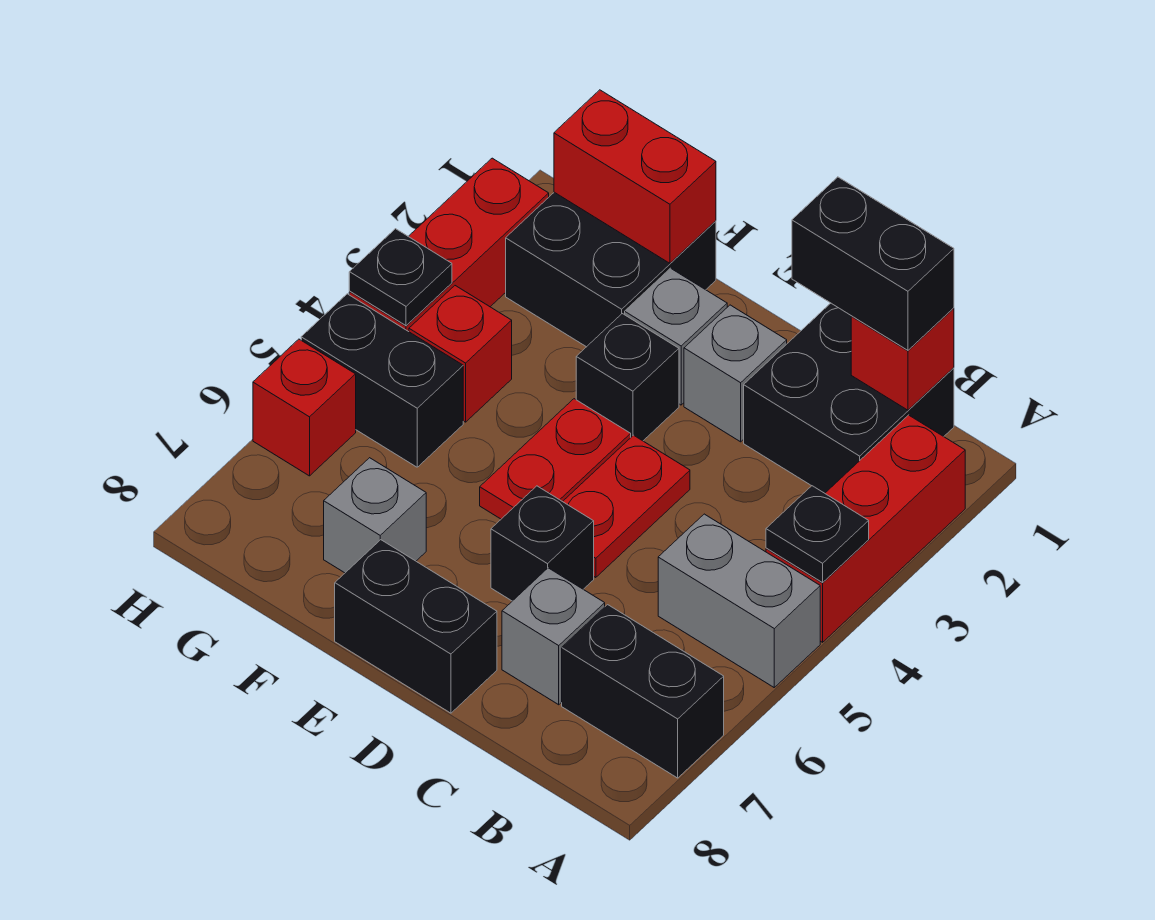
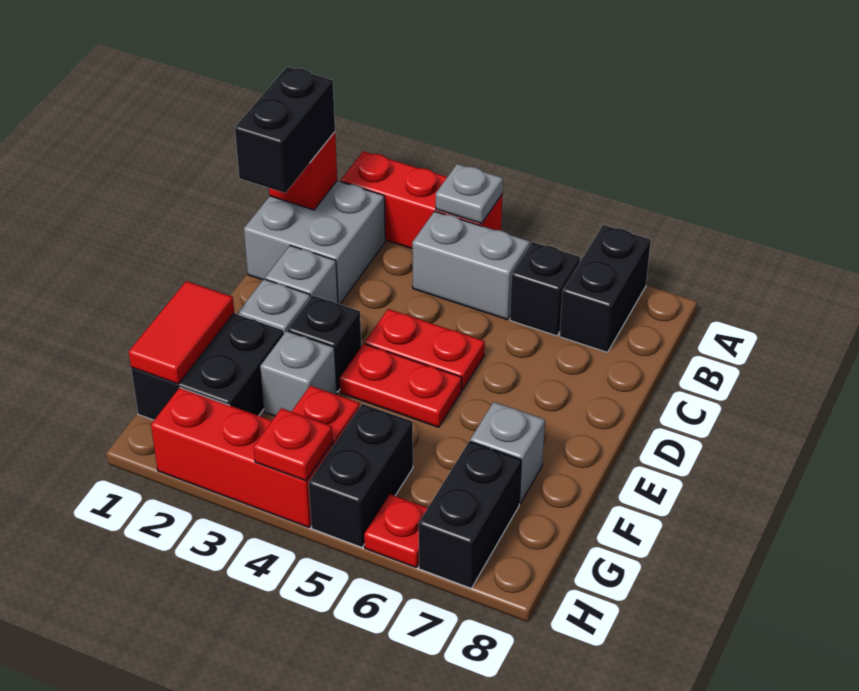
black plate A4 level 2 -> grey plate A4 level 2
grey brick A5:B5 level 1 -> grey brick B4:B5 level 1
black brick B1:C2 level 1 -> grey brick B1:C2 level 1
grey brick C7 level 1 -> grey brick F3 level 1
black brick D6 level 1 -> black brick B6 level 1
black brick D8:E8 level 1 -> black brick G7:H7 level 1
red brick F1:G1 level 2 -> red tile F1:G1 level 2
black plate H4 level 2 -> red plate H4 level 2
red brick H6 level 1 -> red plate H6 level 1

